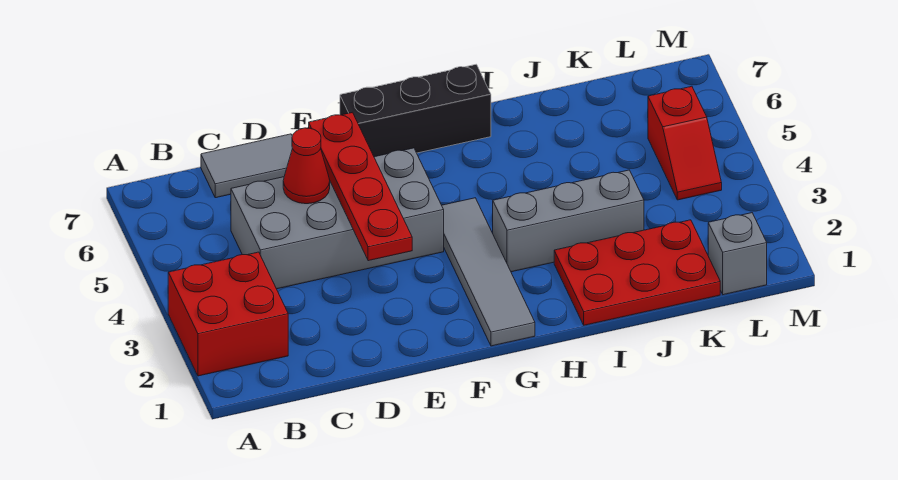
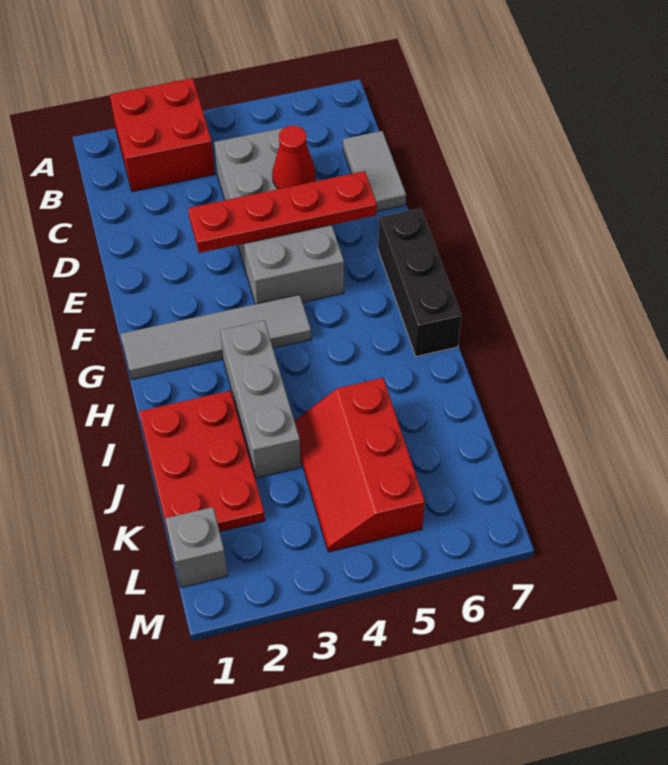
red slope L4:L5 level 1 top 5 -> red slope J4:L5 level 1 top 5

